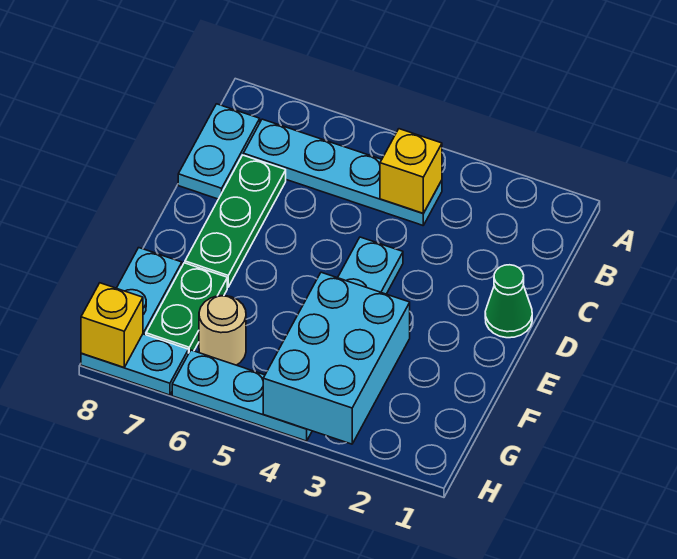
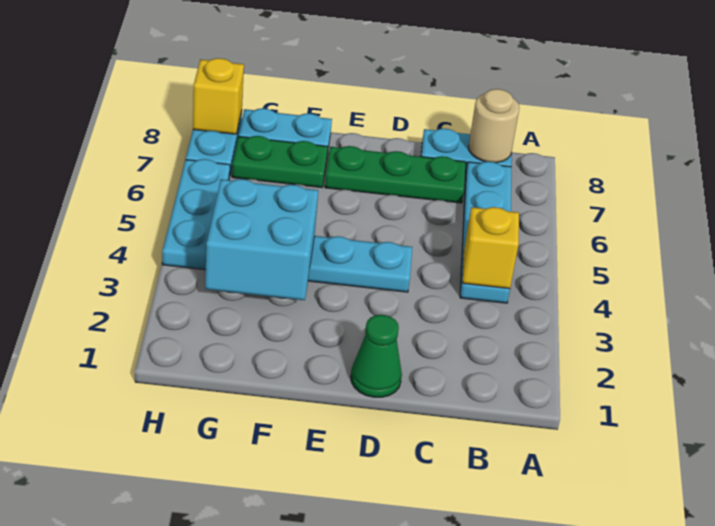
cyan brick F3:H4 level 2 -> cyan brick F3:G4 level 2
tan round brick G6 level 1 -> tan round brick B8 level 2

